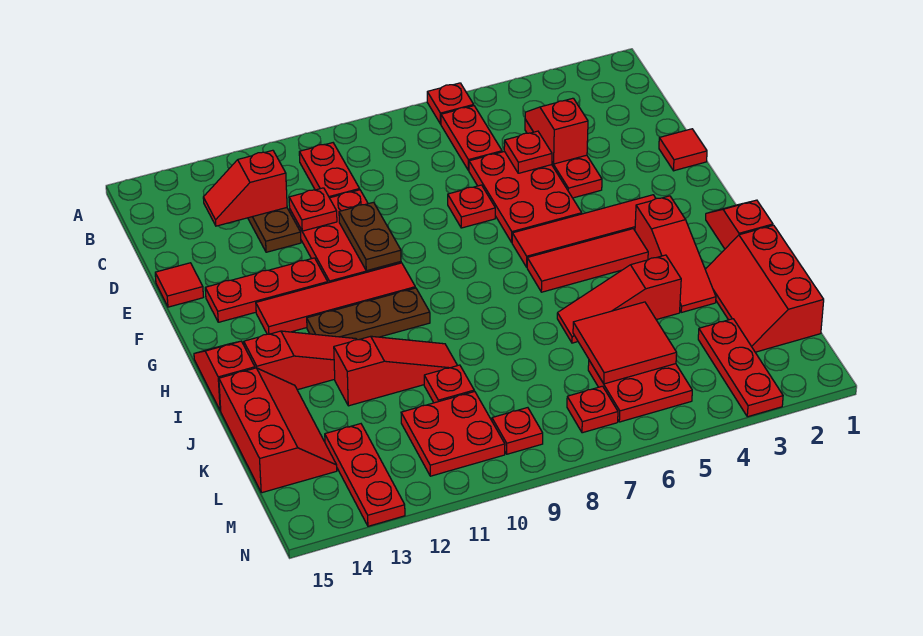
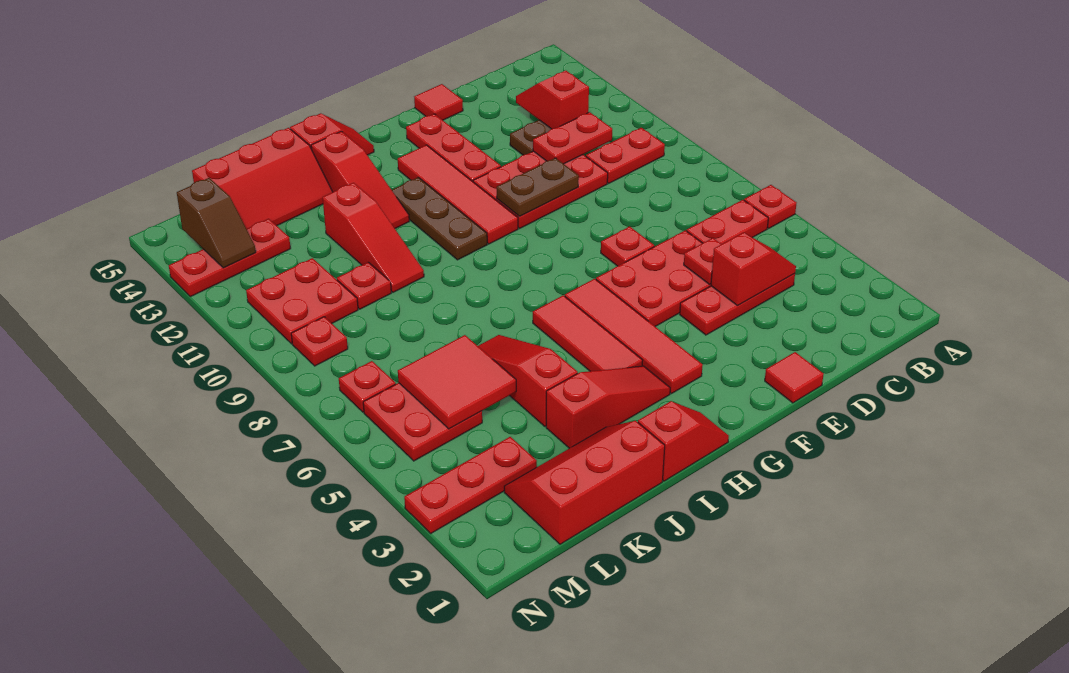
red plate D11 level 2 -> red plate C11:D11 level 2
red slope H3:J3 level 1 top H -> red slope H3:J3 level 1 top J
none -> brown slope M13:M14 level 2 top 14

